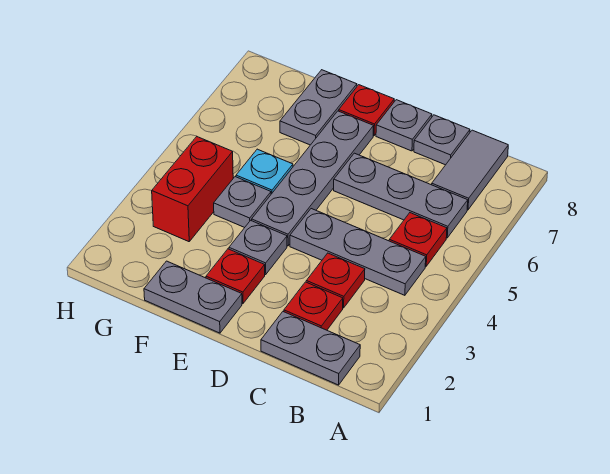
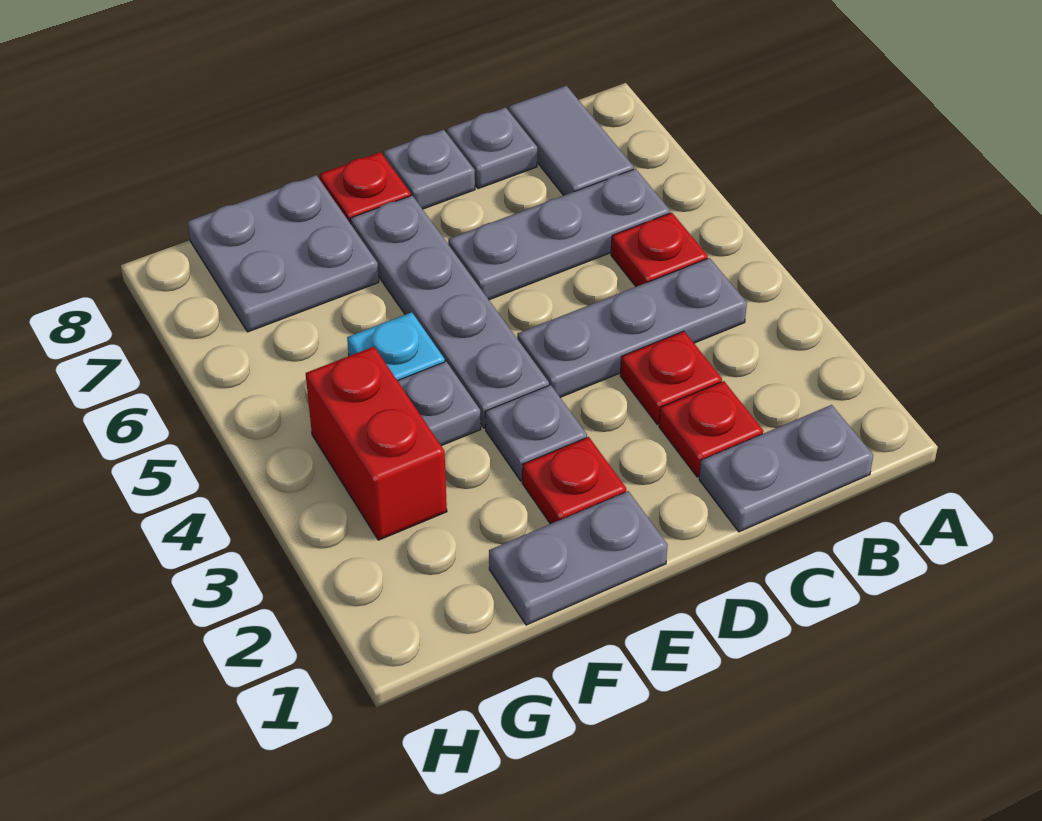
grey plate F7:F8 level 1 -> grey plate F7:G8 level 1

